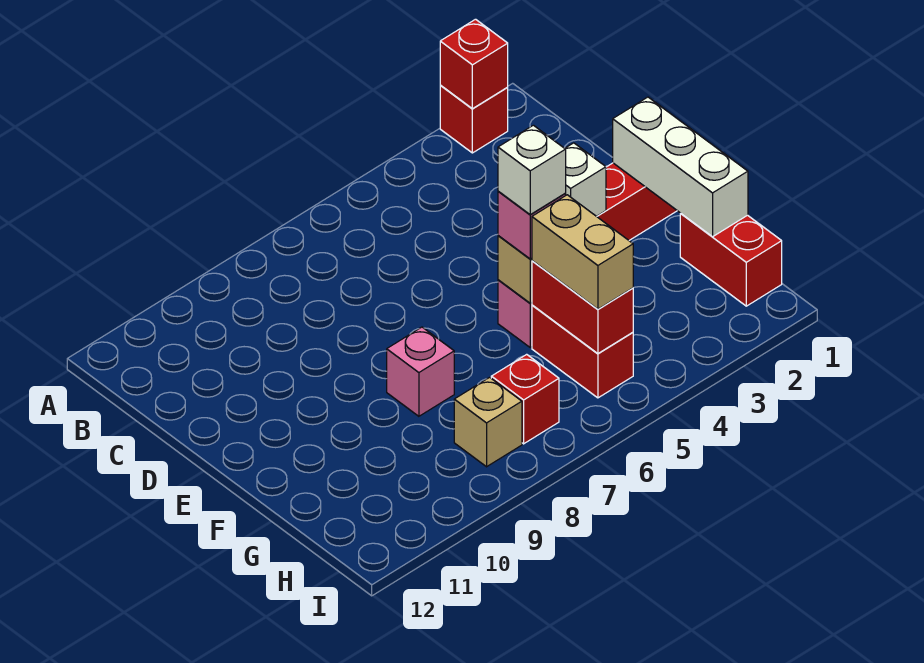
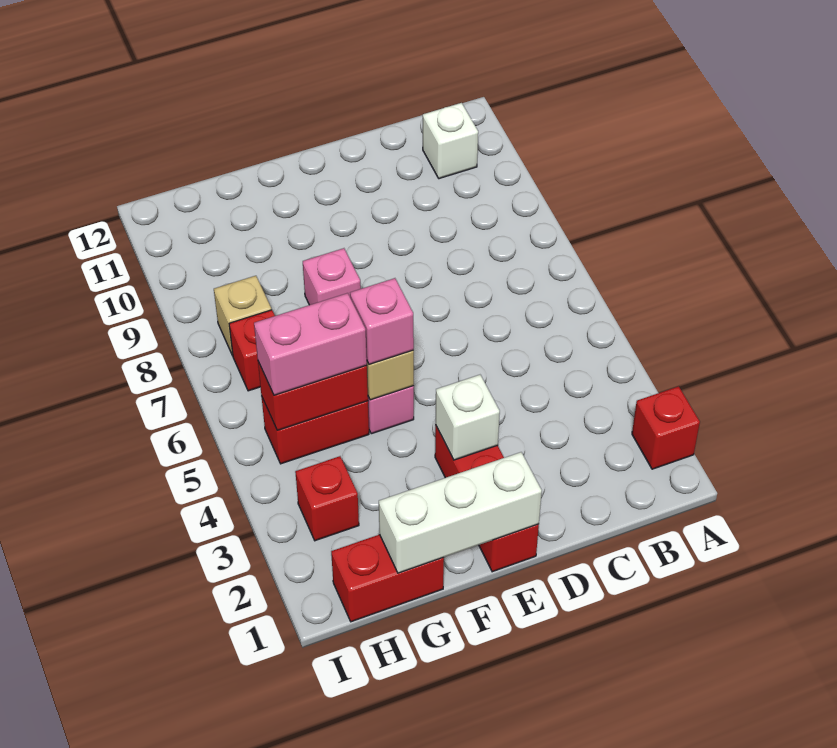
red brick A2 level 2 -> red brick H3 level 1
white brick F5 level 4 -> white brick B11 level 1
tan brick G5:H5 level 3 -> pink brick G5:H5 level 3

